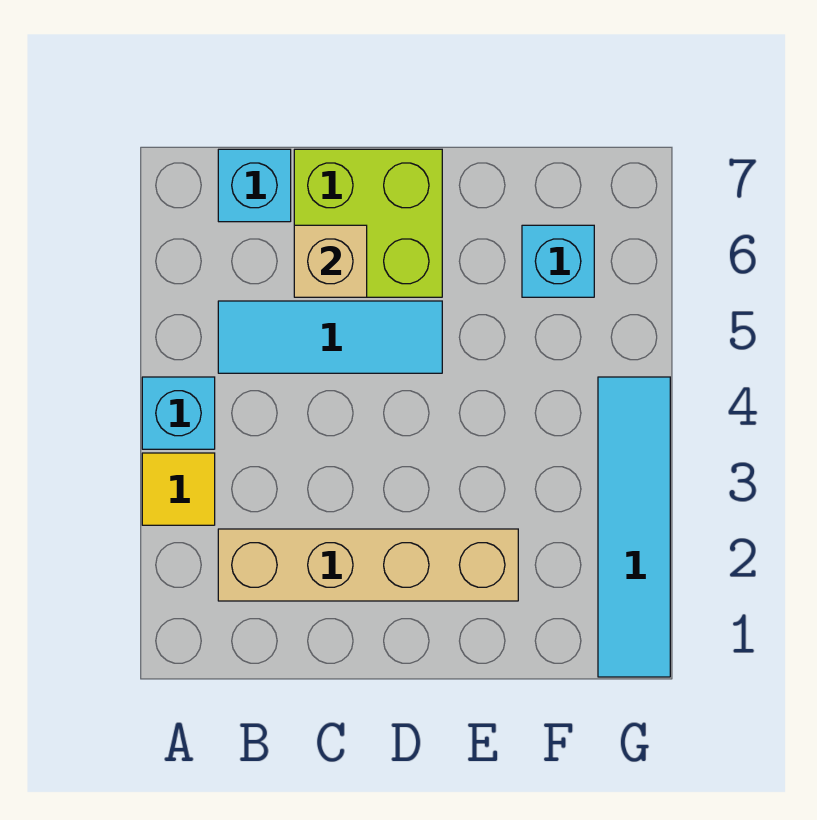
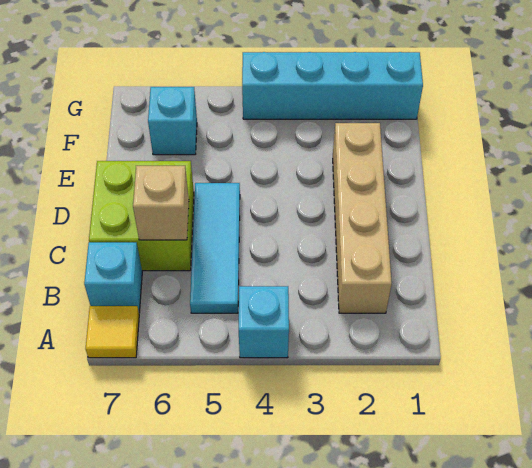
yellow tile A3 level 1 -> yellow tile A7 level 1
cyan tile G1:G4 level 1 -> cyan brick G1:G4 level 1

